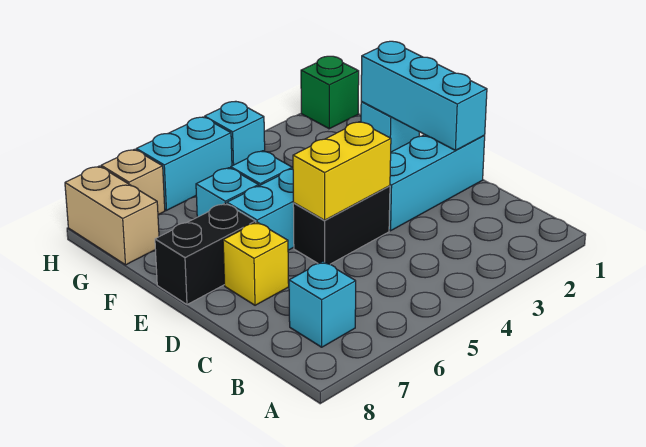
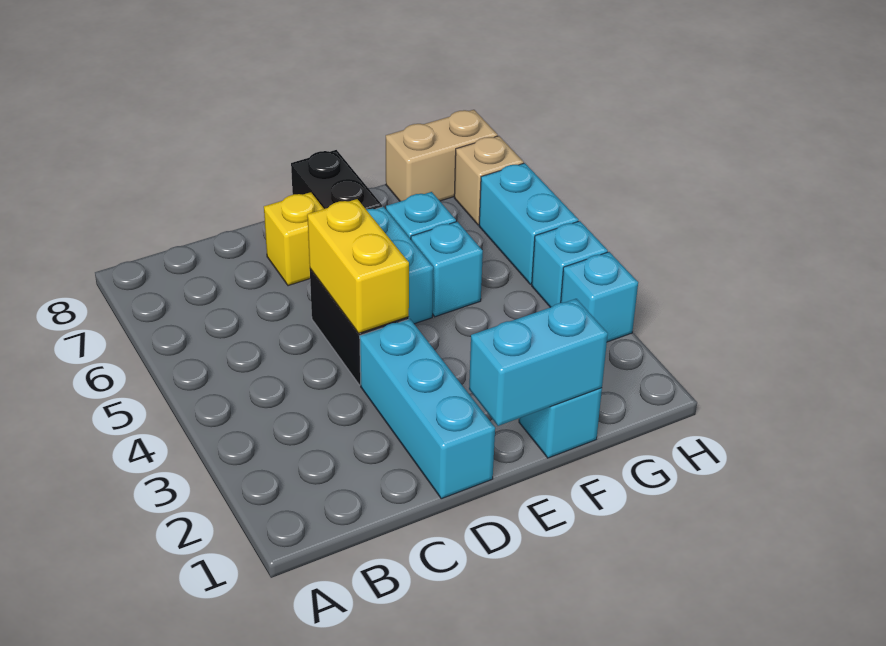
cyan brick B7 level 1 -> cyan brick H3 level 1
cyan brick D1:F1 level 2 -> cyan brick E1:F1 level 2
green brick H1 level 1 -> none

